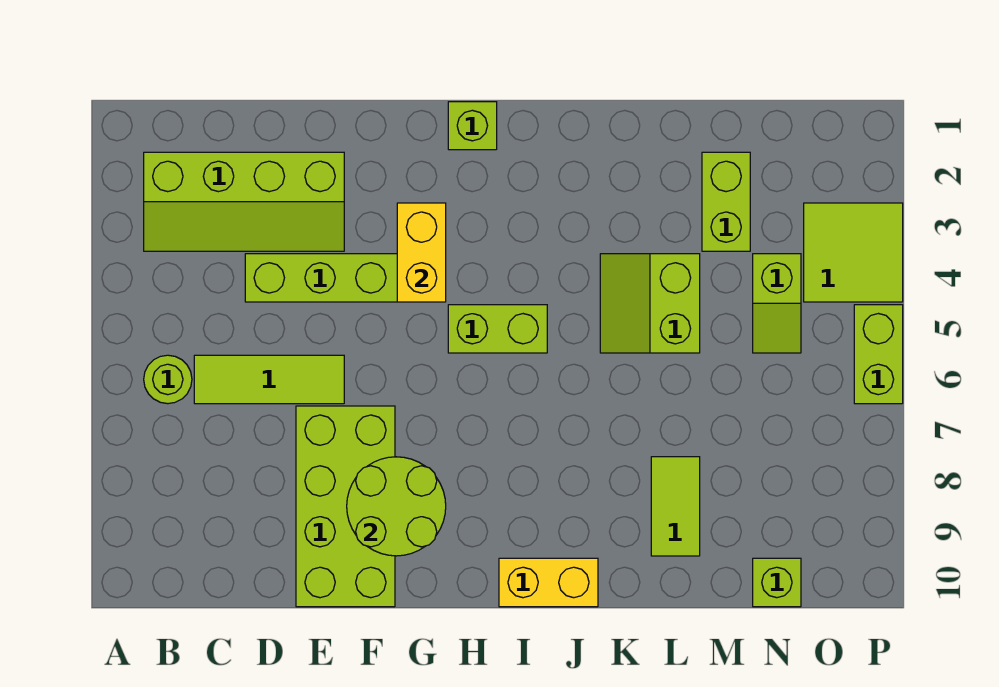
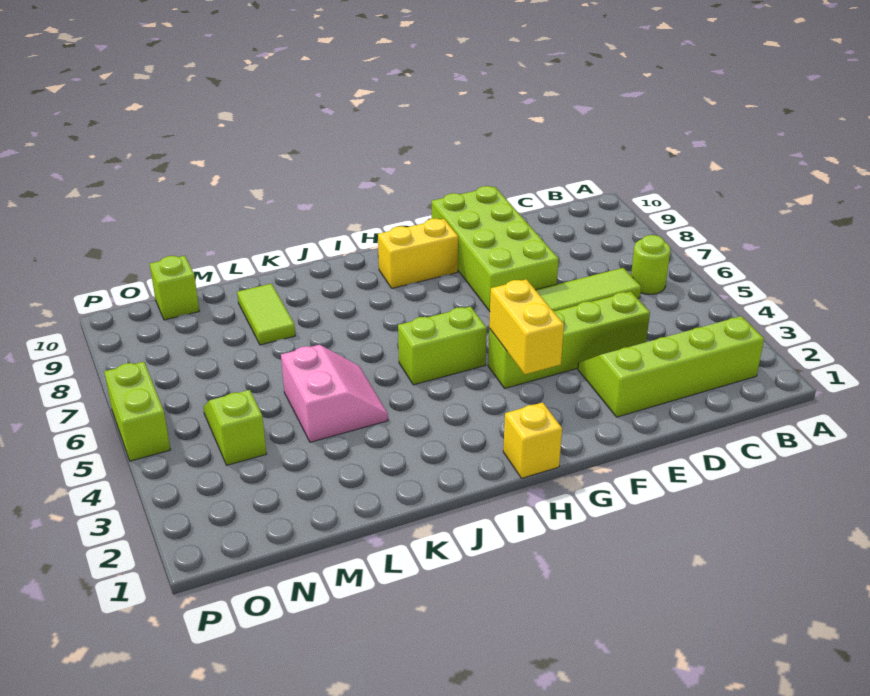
lime round brick F8:G9 level 2 -> none
lime brick H1 level 1 -> yellow brick H1 level 1
yellow brick I10:J10 level 1 -> yellow brick G9:H9 level 1
lime slope K4:L5 level 1 top L -> pink slope K4:L5 level 1 top L
lime brick M2:M3 level 1 -> none
lime tile O3:P4 level 1 -> none

